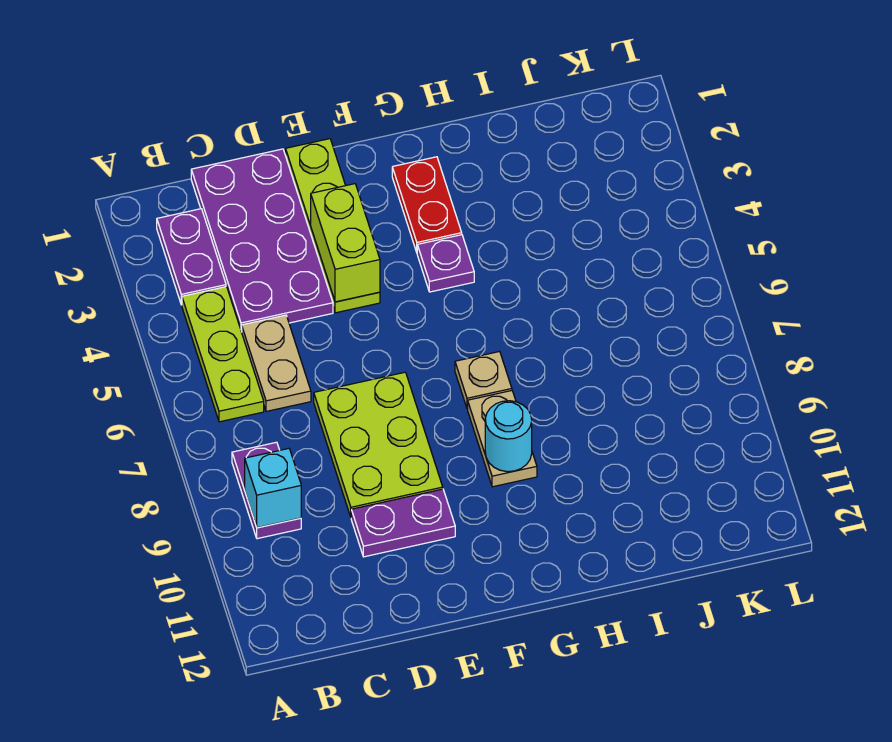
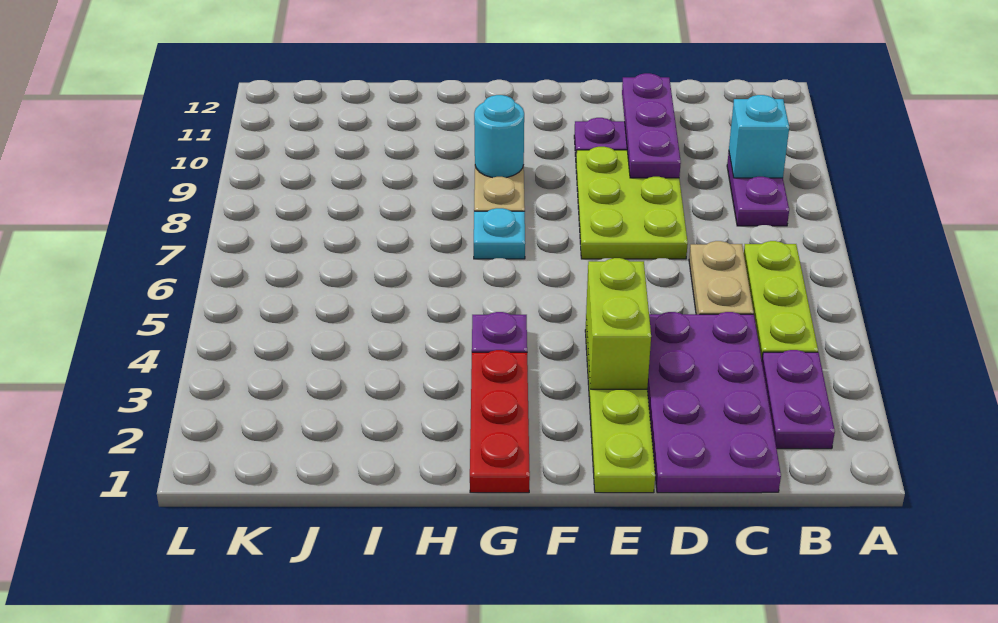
none -> purple plate D9:D11 level 2
red plate G2:G3 level 1 -> red plate G1:G3 level 1
tan plate G7 level 1 -> cyan plate G7 level 1

